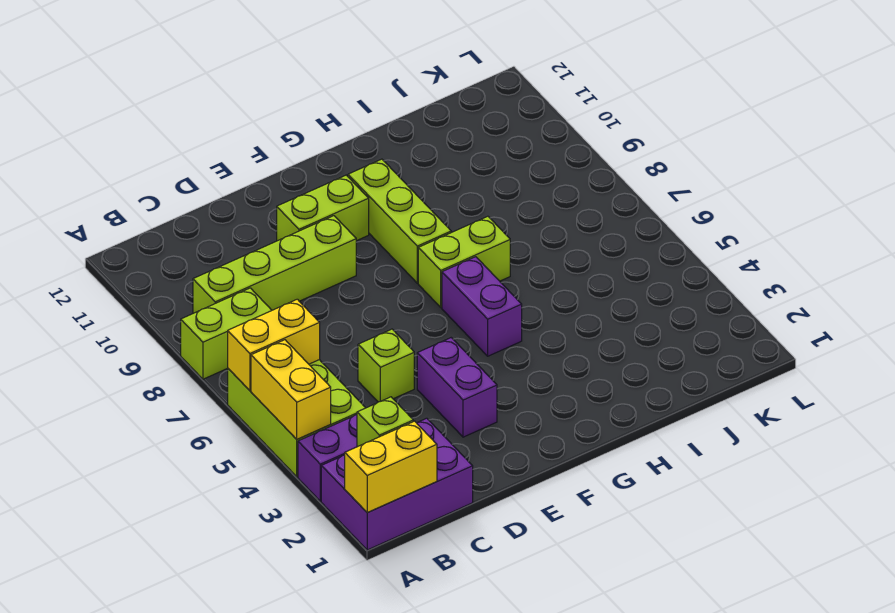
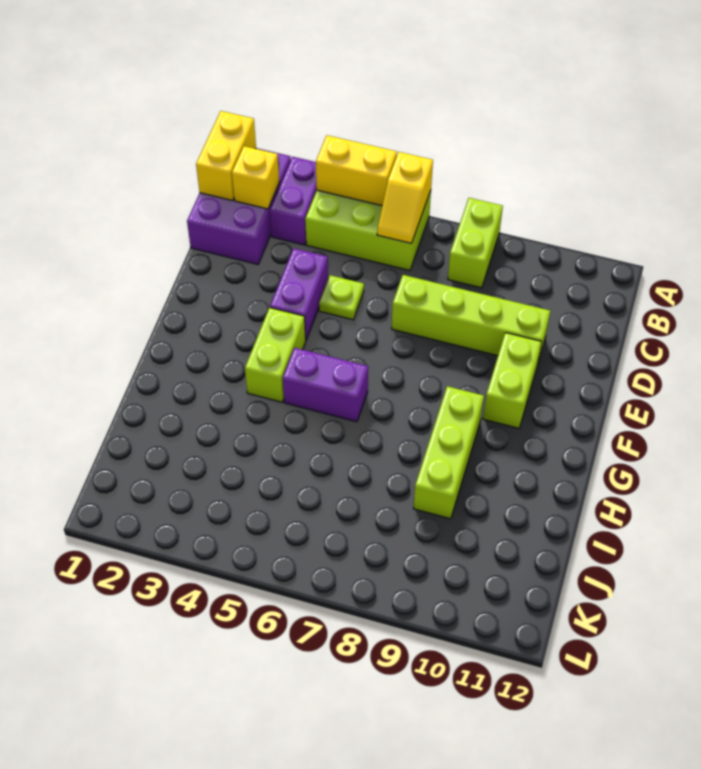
yellow brick A6:B6 level 2 -> yellow slope A6:B6 level 2 top A
lime brick B2 level 2 -> yellow brick B2 level 2
lime brick B9:E9 level 1 -> lime brick D7:D10 level 1
lime brick D5 level 1 -> lime plate D5 level 1
purple brick E3:E4 level 1 -> purple brick D4:E4 level 1
lime brick G7:H7 level 1 -> lime brick F4:G4 level 1
lime brick G8:G10 level 1 -> lime brick G9:I9 level 1

